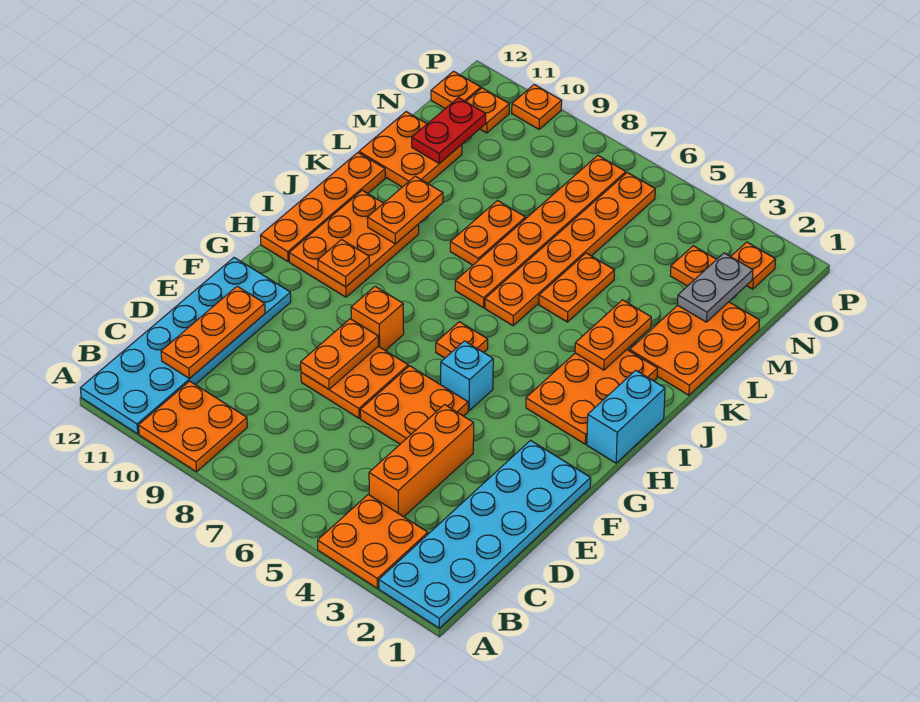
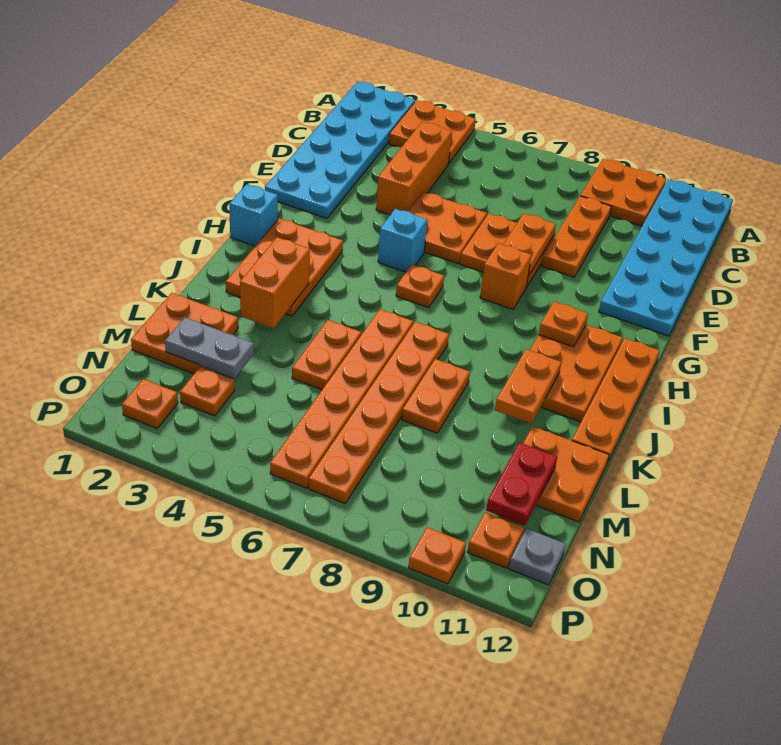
orange plate C11:E11 level 2 -> orange plate C9:E9 level 1
cyan brick H1:I1 level 1 -> cyan brick H1 level 1
orange plate J3:K3 level 2 -> orange brick J3:K3 level 2
orange plate K1:M2 level 1 -> orange plate L1:M2 level 1
grey plate M2:N2 level 2 -> grey plate M2:M3 level 2
orange plate O12 level 1 -> grey plate O12 level 1

